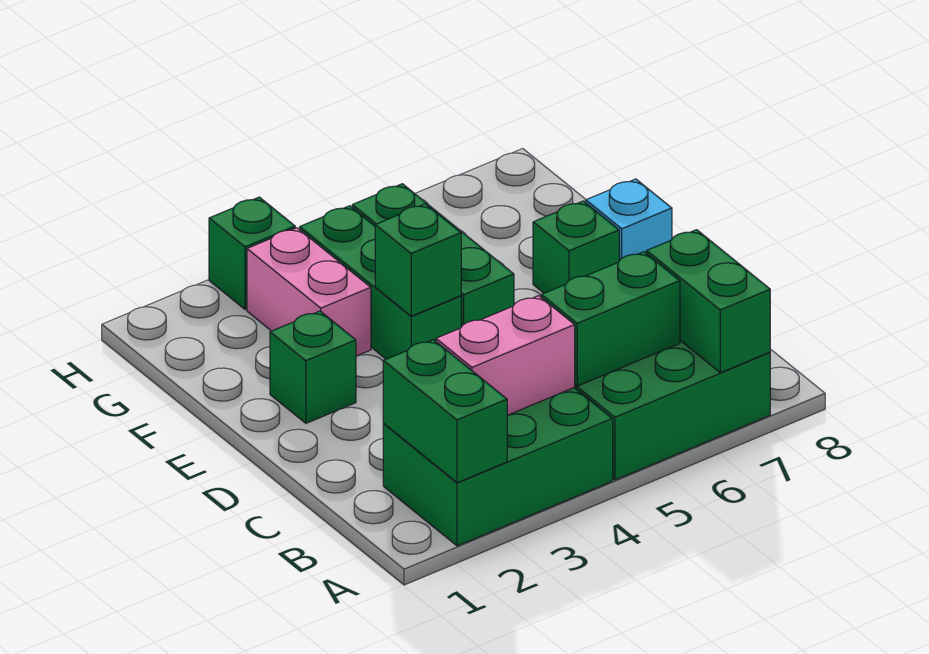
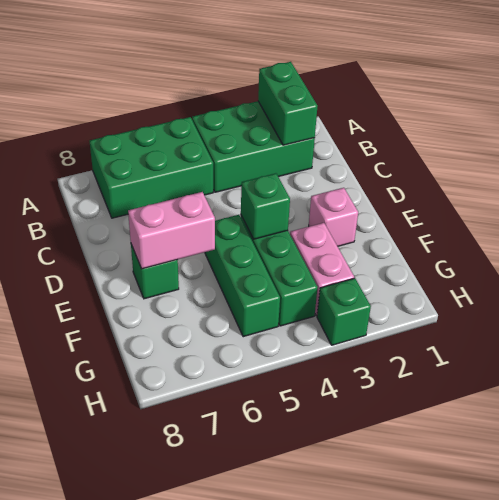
green brick A7:B7 level 2 -> none
pink brick B3:B4 level 2 -> pink brick E6:E7 level 2
green brick B5:B6 level 2 -> none
green brick E2 level 1 -> pink brick E2 level 1
cyan brick E8 level 1 -> none

